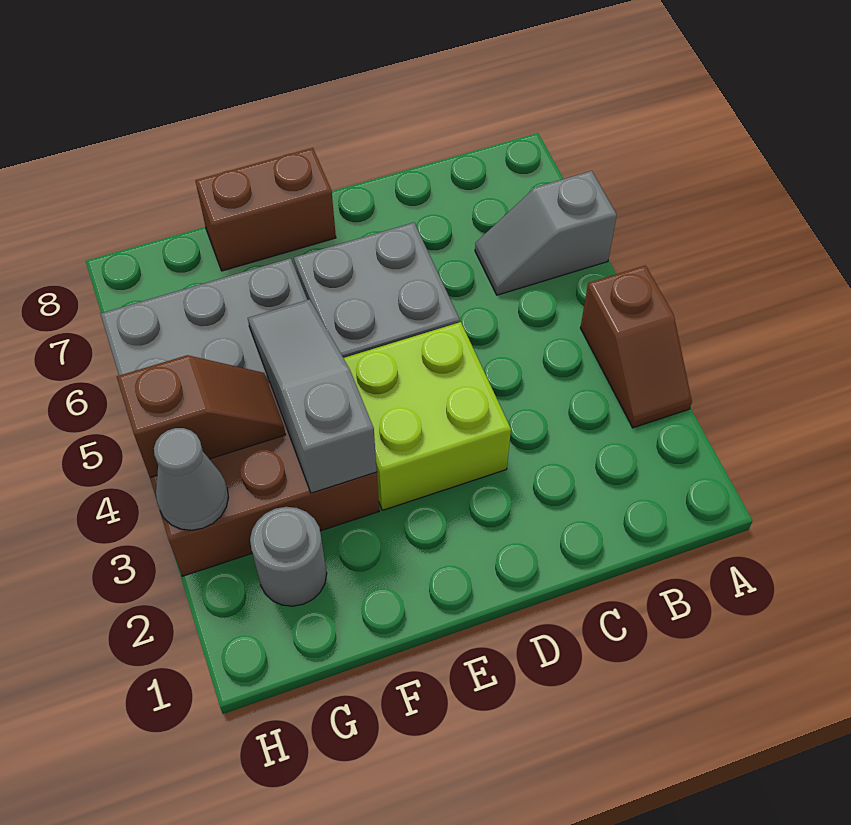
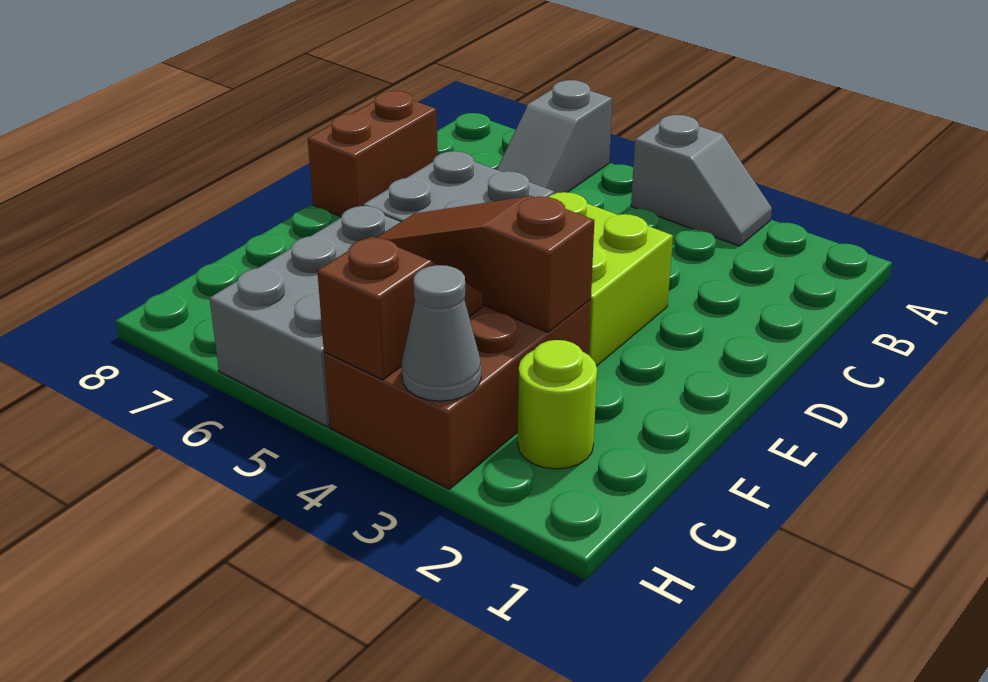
brown slope A3:A4 level 1 top 4 -> grey slope A3:A4 level 1 top 4
brown brick E8:F8 level 1 -> brown brick C8:D8 level 1
grey slope F3:F5 level 2 top 3 -> brown slope F3:F5 level 2 top 3
grey round brick G2 level 1 -> lime round brick G2 level 1

